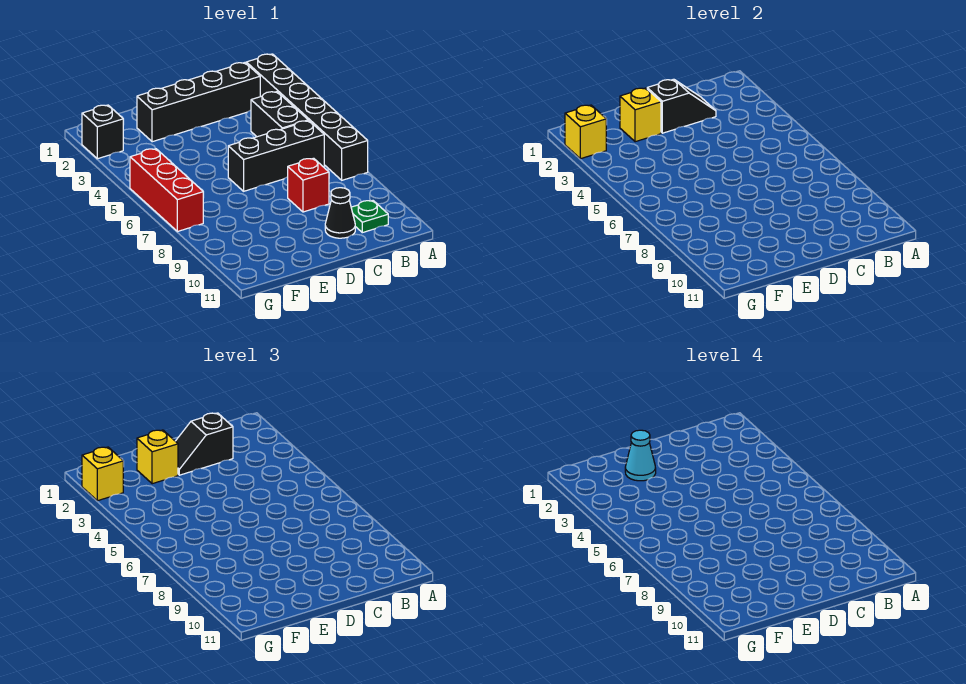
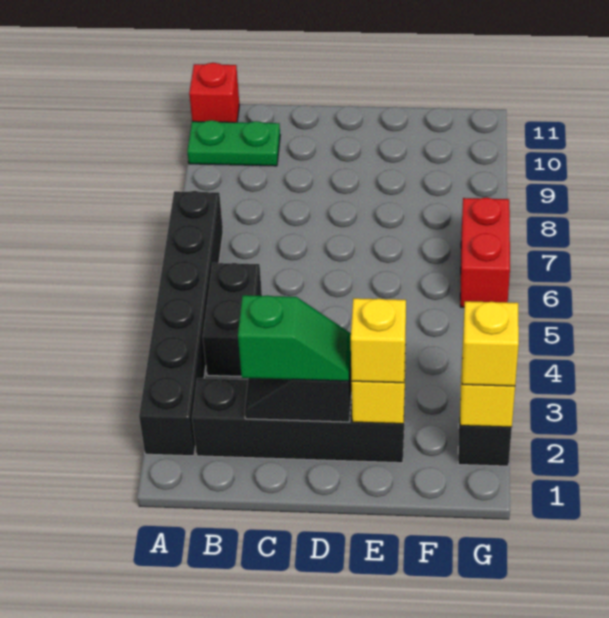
black brick B6:D6 level 1 -> none
green plate B10 level 1 -> green plate A10:B10 level 1
black slope C2:D2 level 3 top C -> green slope C2:D2 level 3 top C
red brick C8 level 1 -> red brick A11 level 1
black cone C10 level 1 -> none
cyan cone E2 level 4 -> none
red brick G5:G7 level 1 -> red brick G6:G7 level 1

